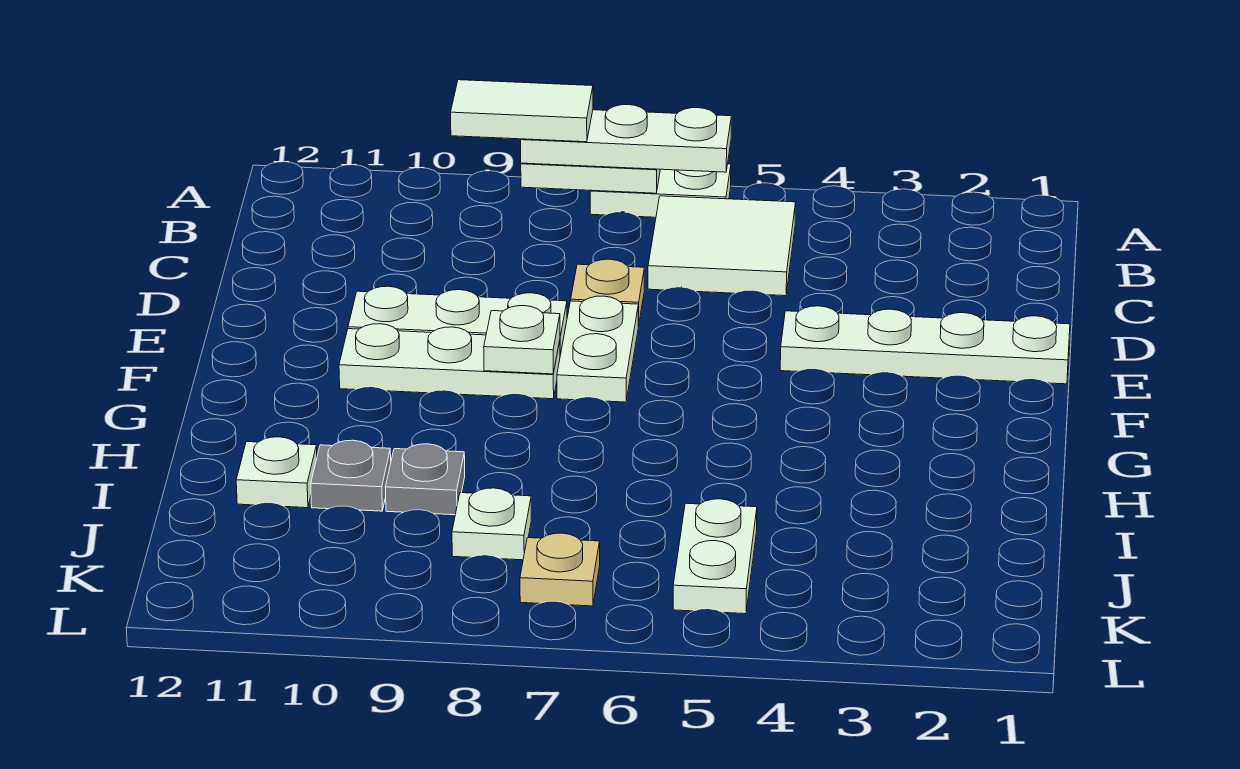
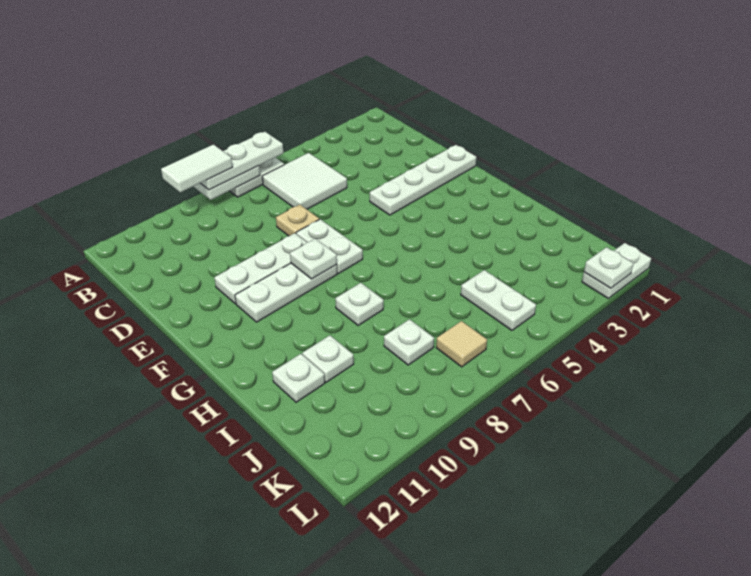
none -> white plate H8 level 1
grey plate I9 level 1 -> none
grey plate I10 level 1 -> white plate I10 level 1
tan plate K7 level 1 -> tan tile K7 level 1
none -> white plate L1:L2 level 1
none -> white plate L2 level 2

